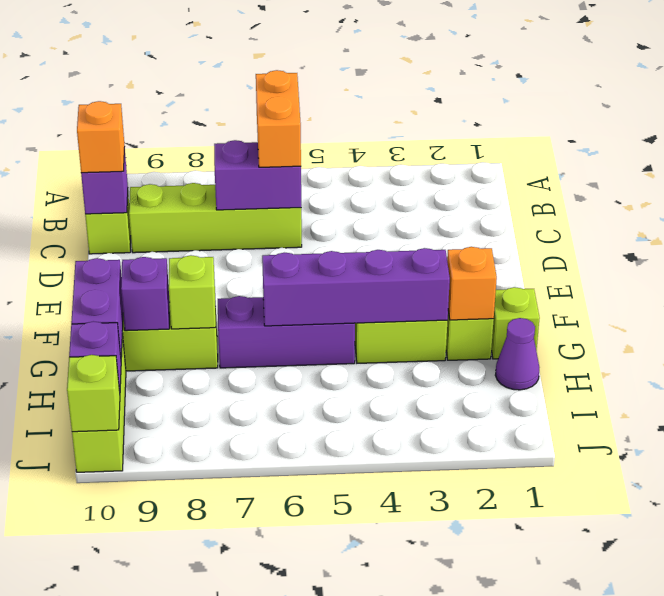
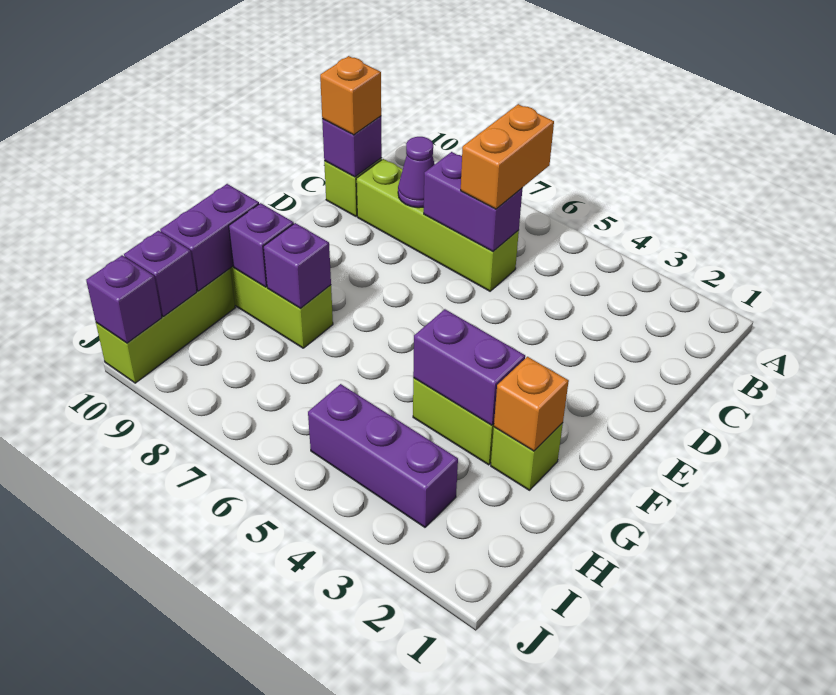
lime brick G1 level 1 -> none
purple brick G3:G6 level 2 -> purple brick G3:G4 level 2
purple brick G5:G7 level 1 -> purple brick I3:I5 level 1
lime brick G8 level 2 -> purple brick G8 level 2
purple cone H1 level 1 -> purple cone C8 level 2
lime brick J10 level 2 -> purple brick J10 level 2

